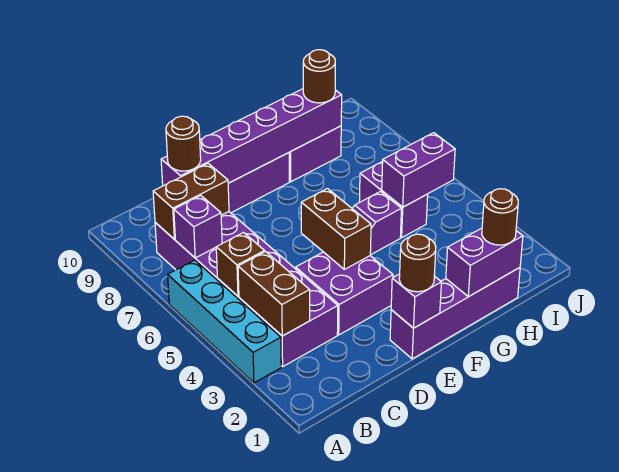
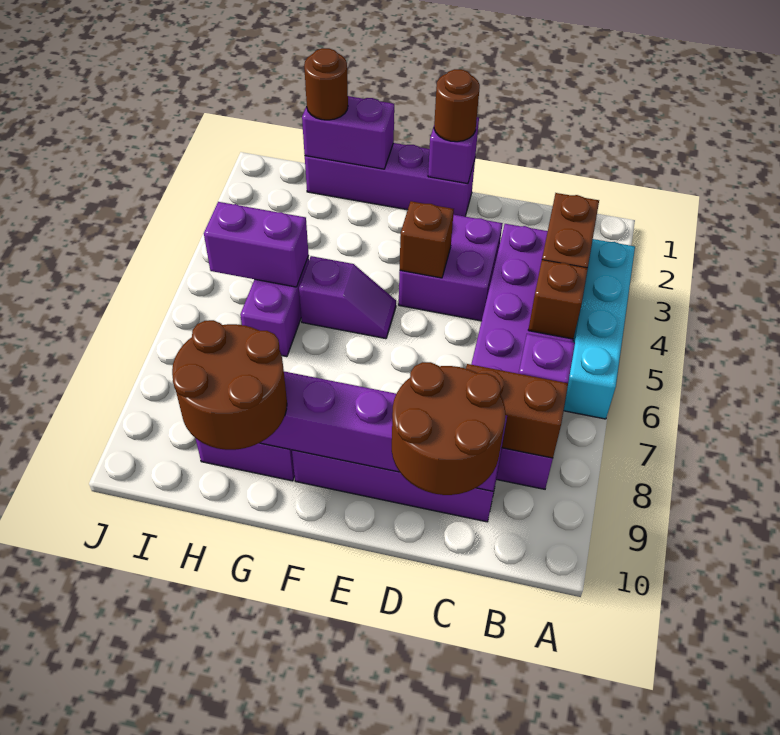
brown round brick C9 level 3 -> brown round brick C9:D10 level 3
brown brick E4:E5 level 2 -> brown brick E4 level 2
brown round brick H9 level 3 -> brown round brick G9:H10 level 3

